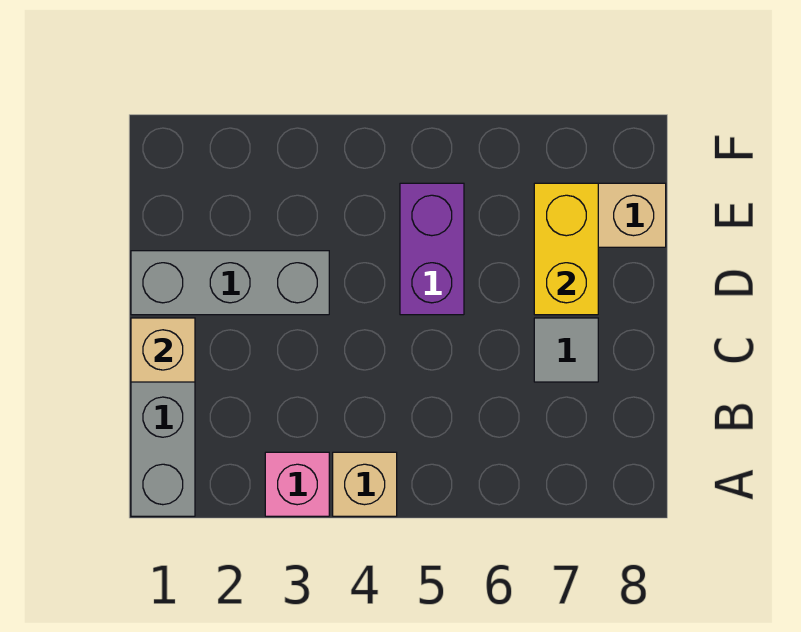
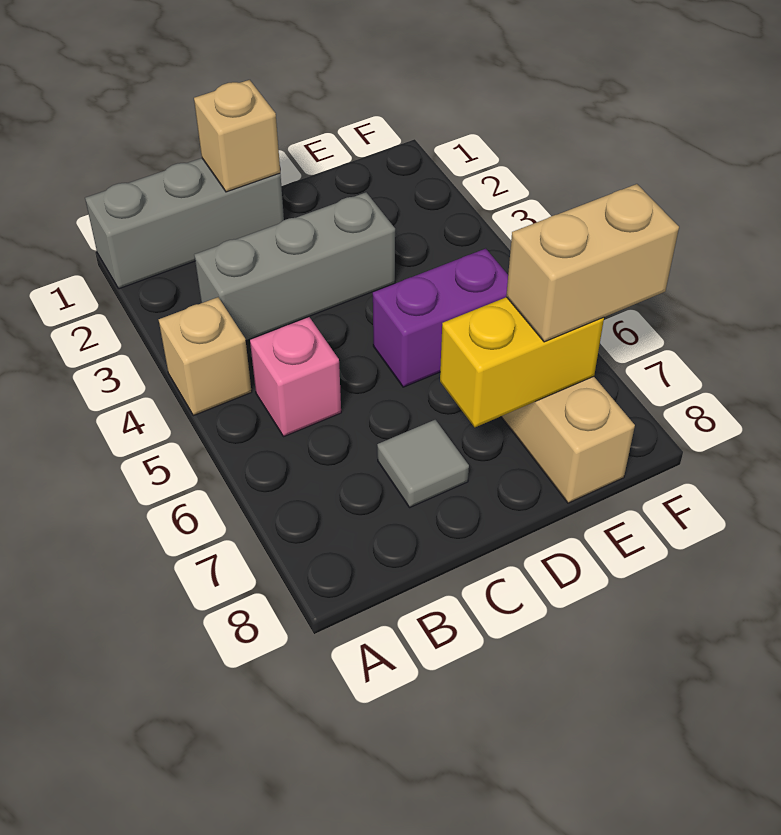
pink brick A3 level 1 -> pink brick B5 level 1
grey brick D1:D3 level 1 -> grey brick B3:D3 level 1
none -> tan brick E7:F7 level 3

